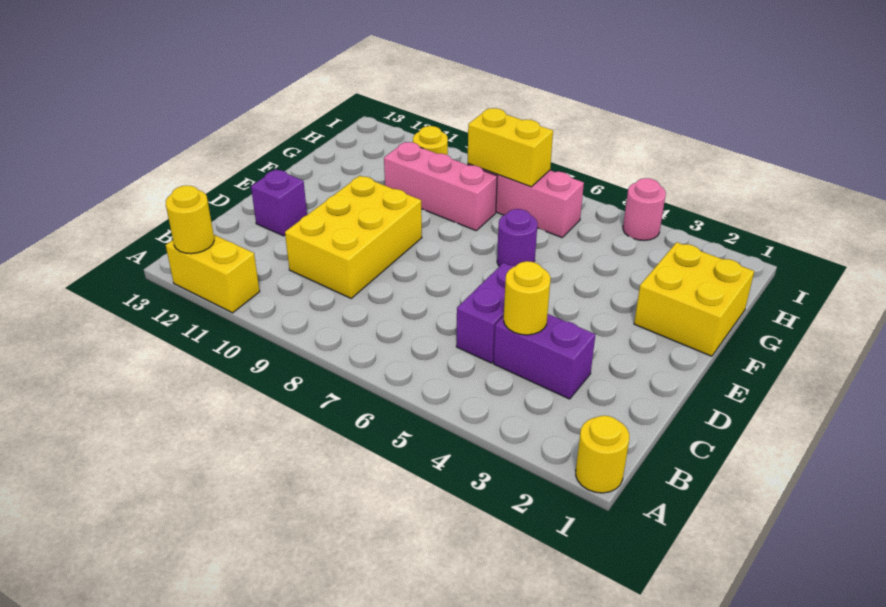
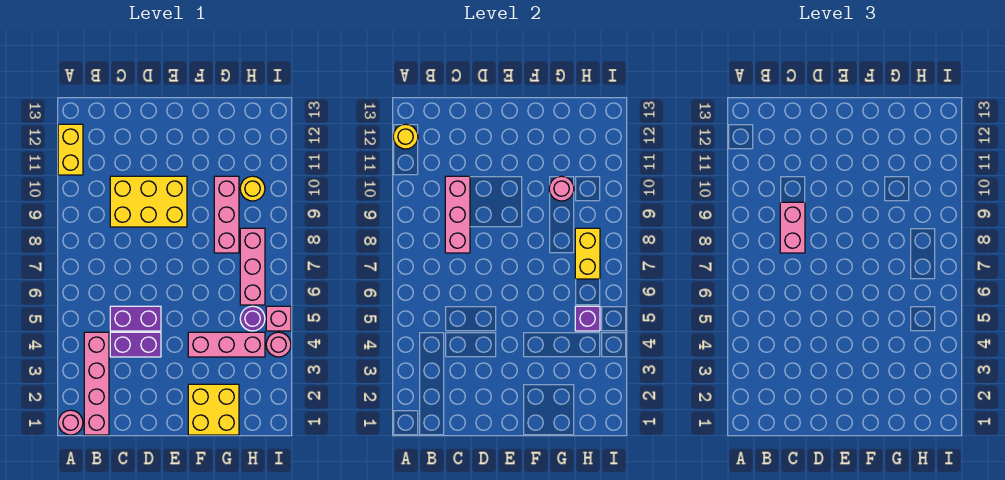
yellow round brick A1 level 1 -> pink round brick A1 level 1
none -> pink brick B1:B4 level 1
purple brick C3:C4 level 1 -> purple brick C4:D4 level 1
yellow round brick C4 level 2 -> none
none -> pink brick C8:C10 level 2
none -> pink brick C8:C9 level 3
purple brick D12 level 1 -> purple brick H5 level 2
none -> pink brick F4:H4 level 1
purple round brick F6 level 1 -> purple round brick H5 level 1
none -> pink round brick G10 level 2
none -> pink brick I5 level 1

